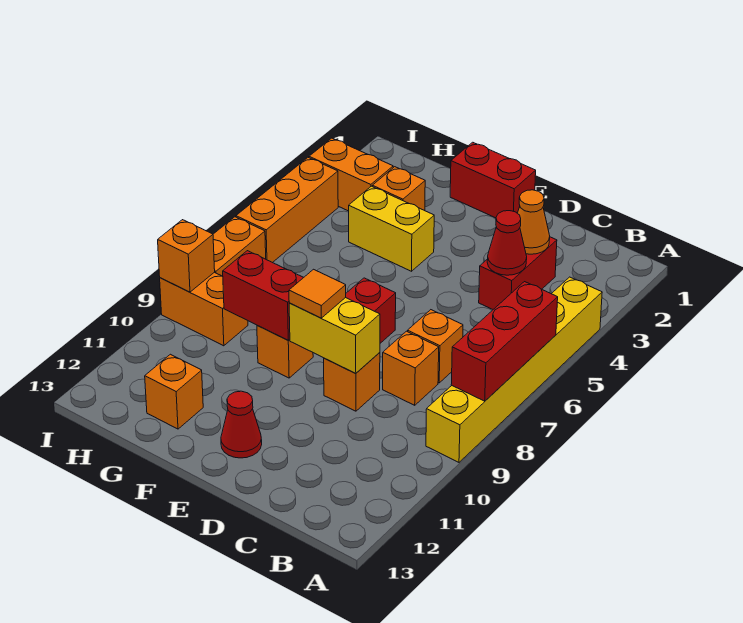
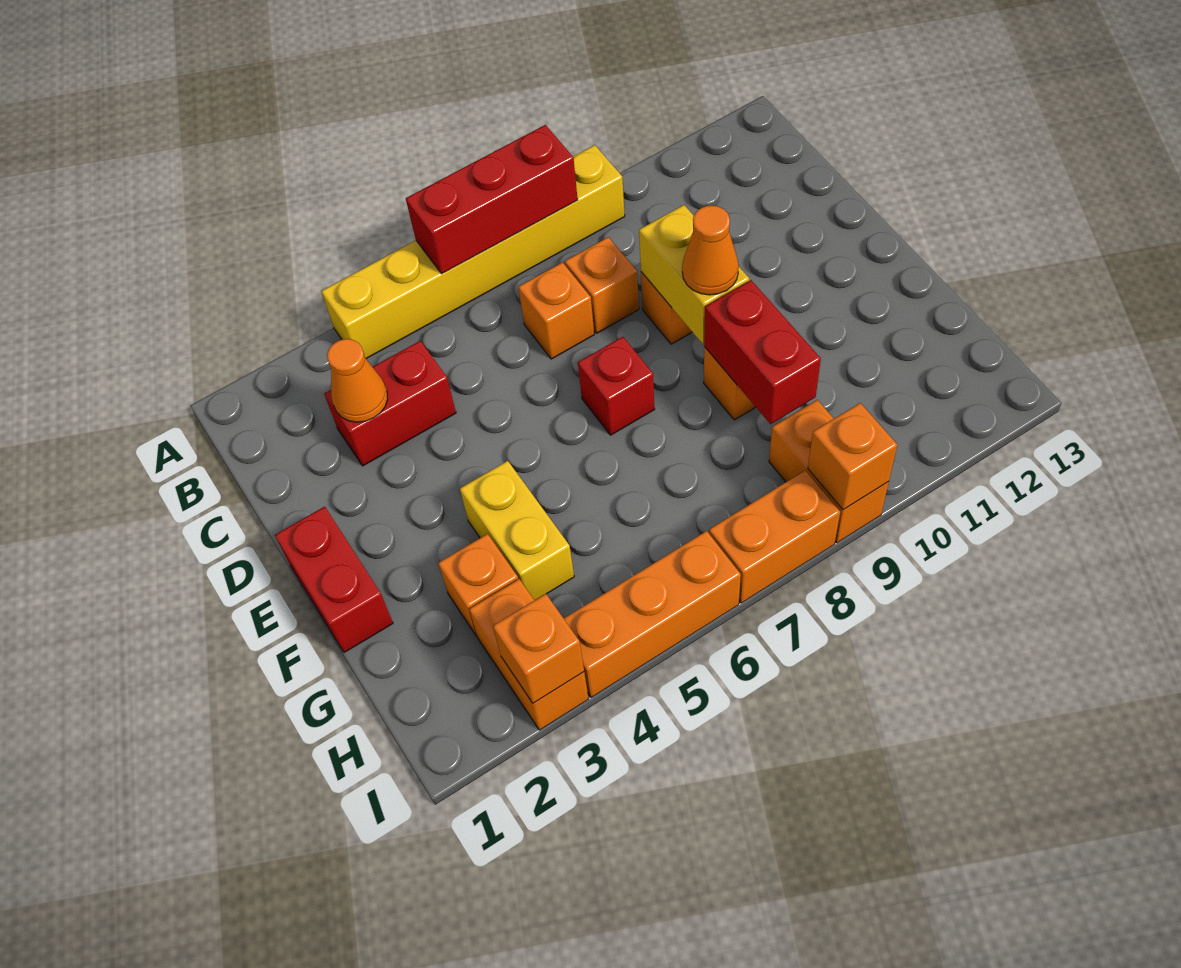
red cone C4 level 2 -> none
orange tile E9 level 3 -> orange cone E9 level 3
red cone E12 level 1 -> none
orange brick G12 level 1 -> orange brick I3 level 2

